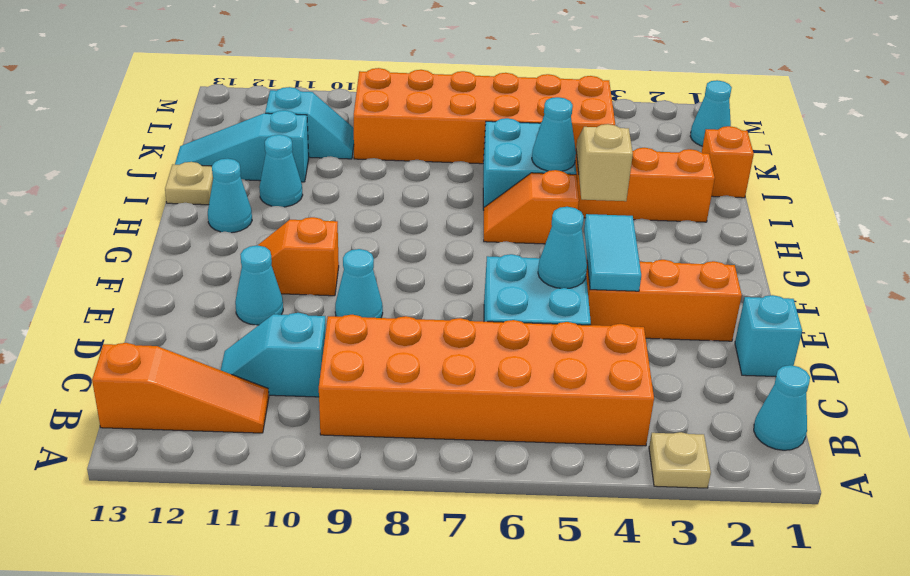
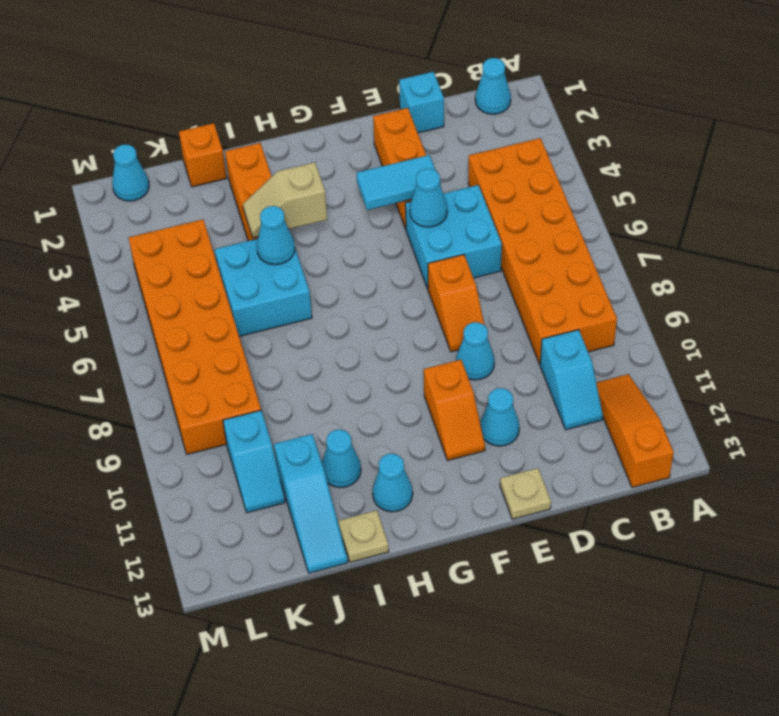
tan plate A3 level 1 -> tan plate E13 level 1
orange slope H5:H6 level 1 top 5 -> orange slope E7:E8 level 1 top 7
cyan slope K10:K11 level 1 top 11 -> cyan slope K10:K11 level 1 top 10

